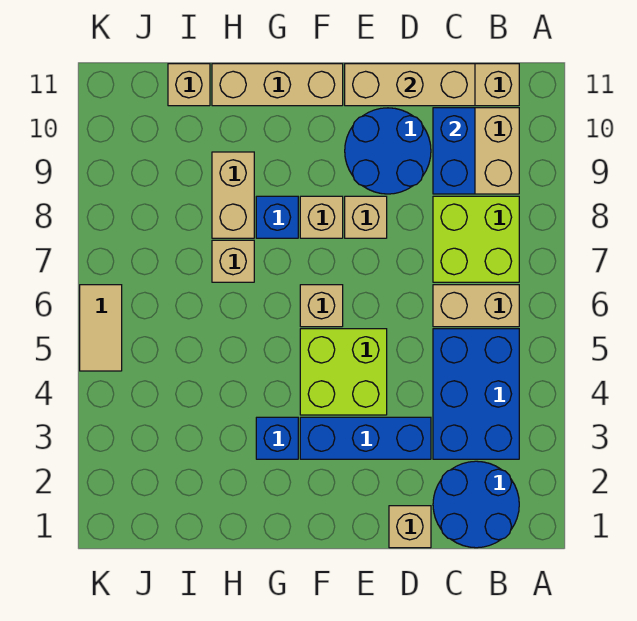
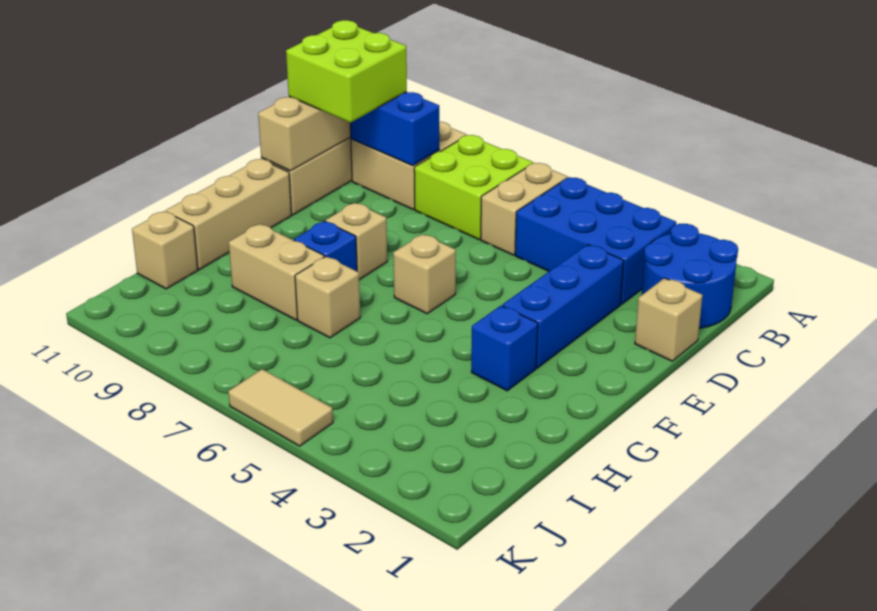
blue round brick D9:E10 level 1 -> none
lime brick E4:F5 level 1 -> lime brick C10:D11 level 3
tan brick E8 level 1 -> none

